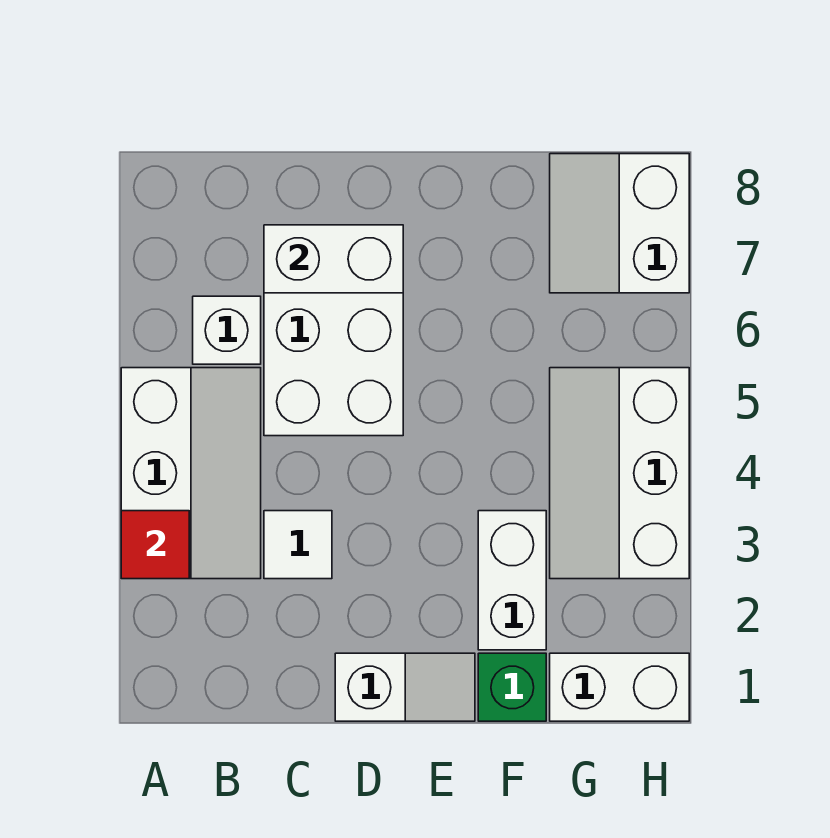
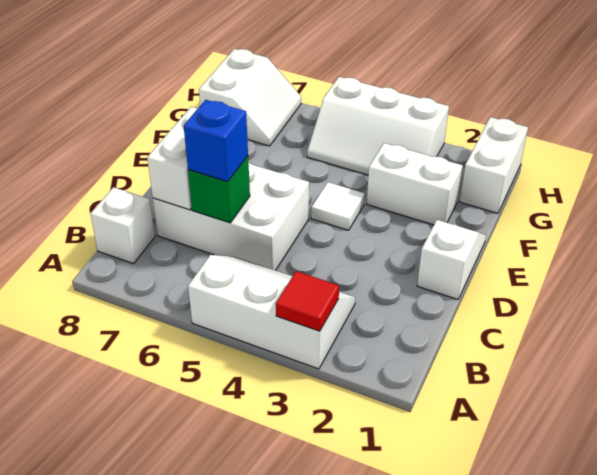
white brick B6 level 1 -> white brick B8 level 1
white tile C3 level 1 -> white tile E4 level 1
none -> blue brick C6 level 3
green brick F1 level 1 -> green brick C6 level 2
white slope G7:H8 level 1 top H -> white slope G7:H8 level 1 top 8

